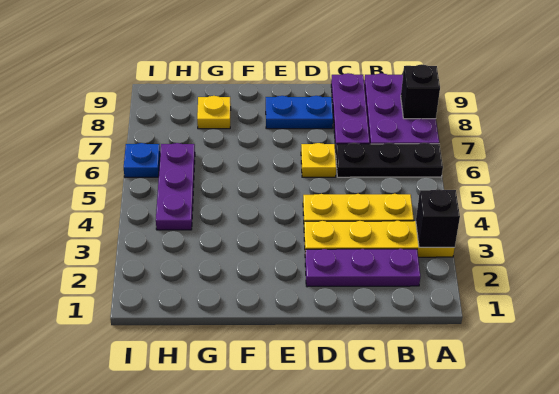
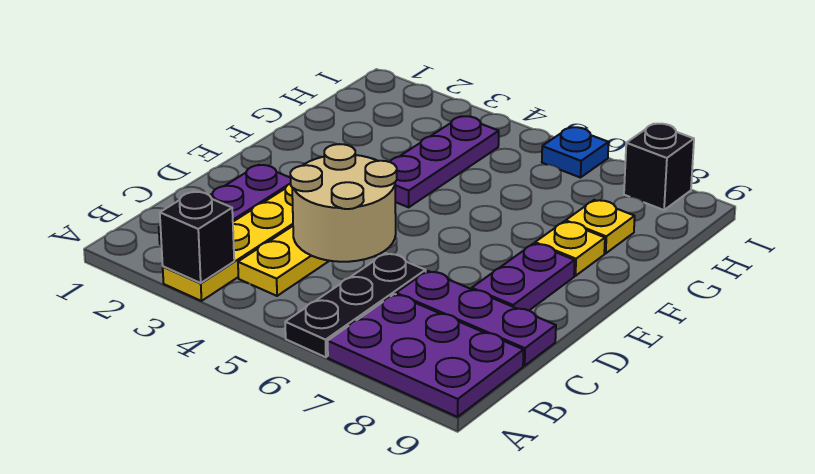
black brick A8 level 2 -> black brick I8 level 1
none -> tan round brick C4:D5 level 2
yellow plate D6 level 1 -> yellow plate F8 level 1
blue plate D8:E8 level 1 -> purple plate D8:E8 level 1
purple plate H4:H6 level 1 -> purple plate F4:H4 level 1

